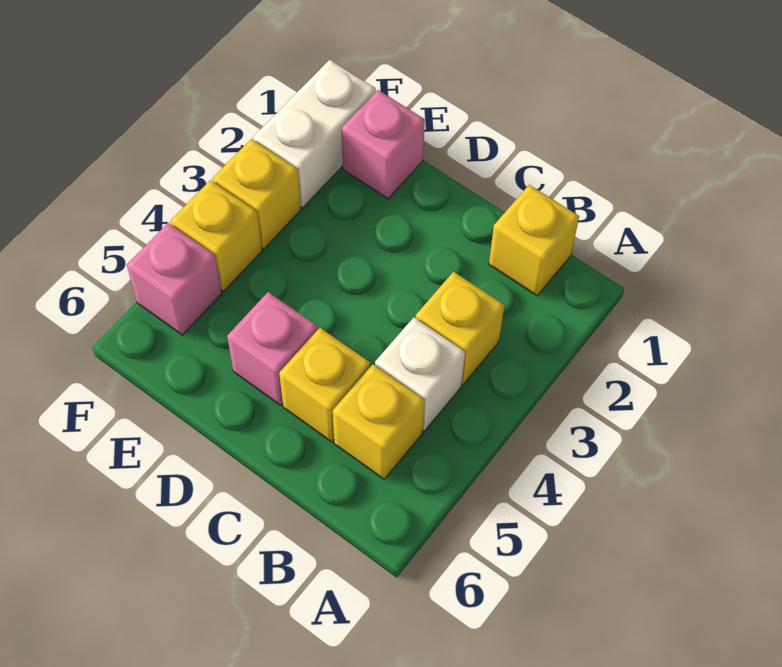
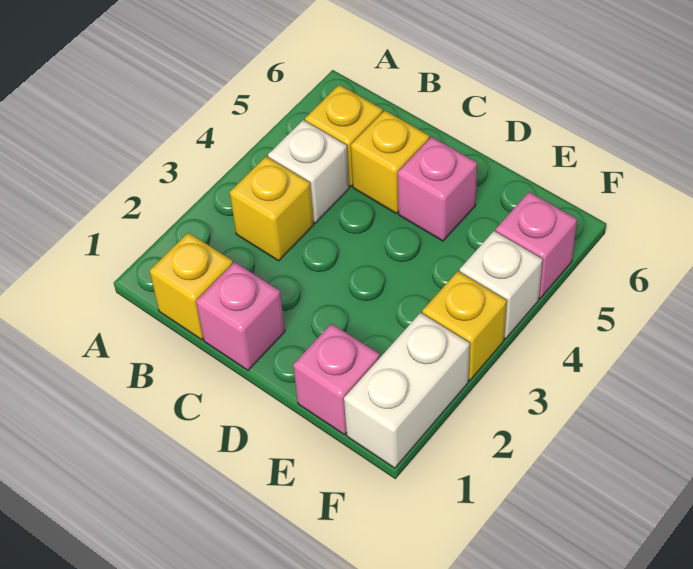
none -> pink brick C1 level 1
yellow brick F4 level 1 -> white brick F4 level 1

